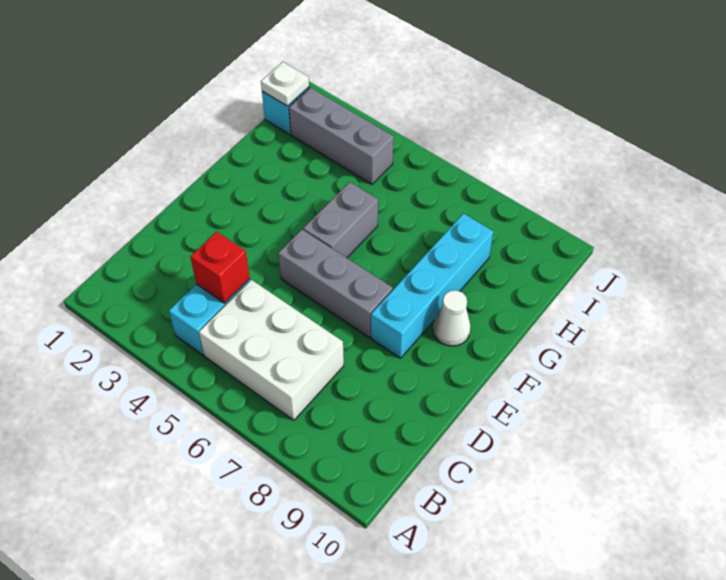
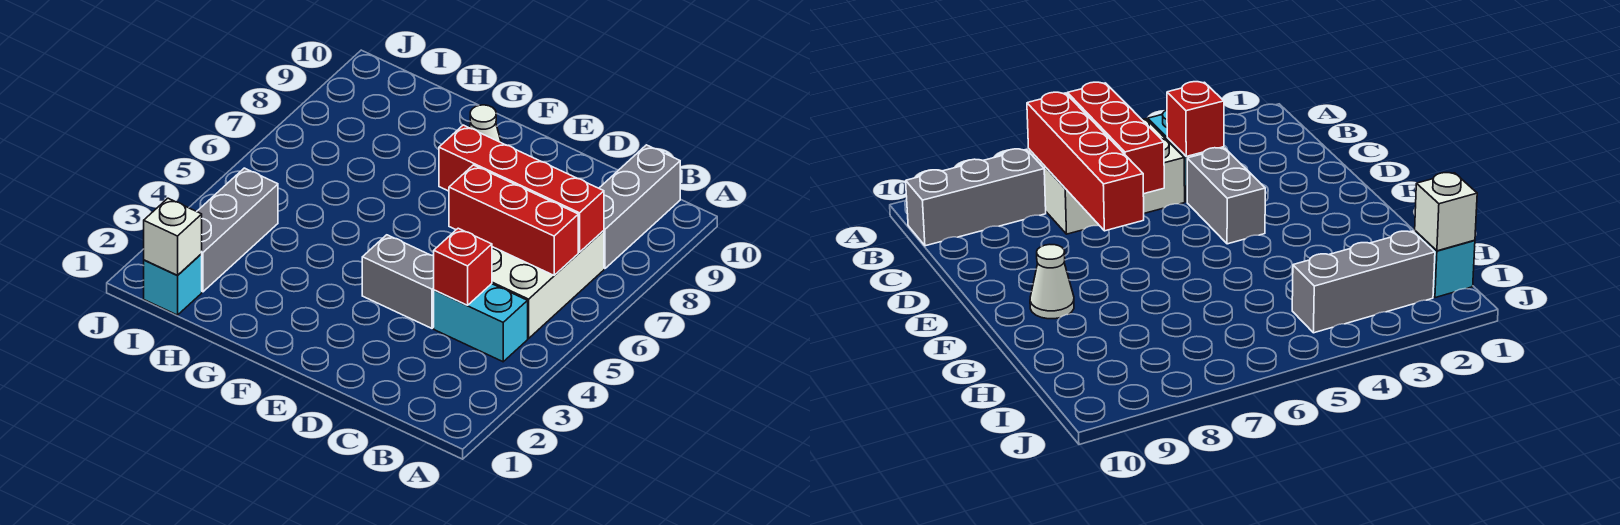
none -> red brick B6:D6 level 2
none -> red brick B7:E7 level 2
grey brick E5:E7 level 1 -> grey brick B8:B10 level 1
cyan brick E8:H8 level 1 -> none
grey brick F5:G5 level 1 -> grey brick D4:E4 level 1
white plate I1 level 2 -> white brick I1 level 2

